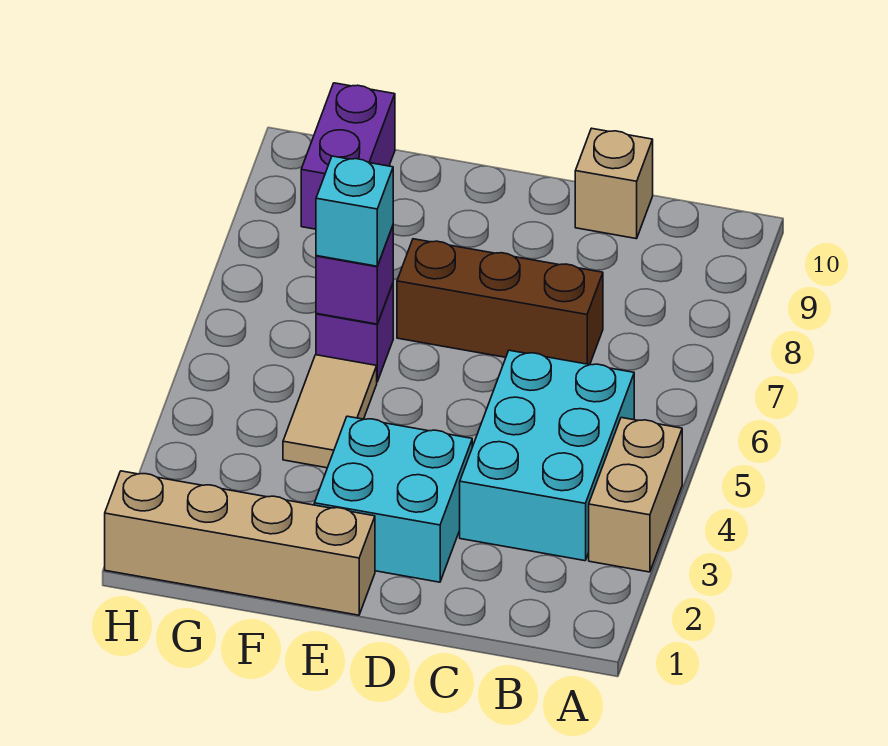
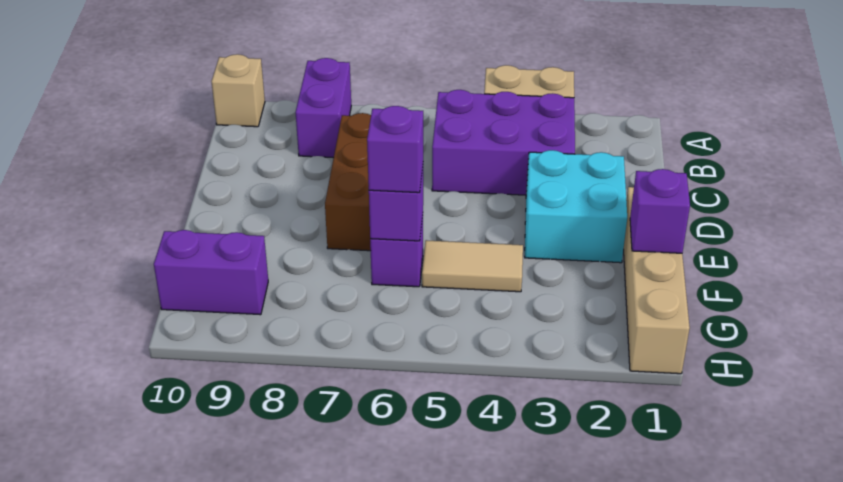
none -> purple brick A8:B8 level 1
cyan brick B3:C5 level 1 -> purple brick B3:C5 level 1
tan brick C10 level 1 -> tan brick A10 level 1
none -> purple brick F1 level 2
cyan brick F6 level 3 -> purple brick F6 level 3

